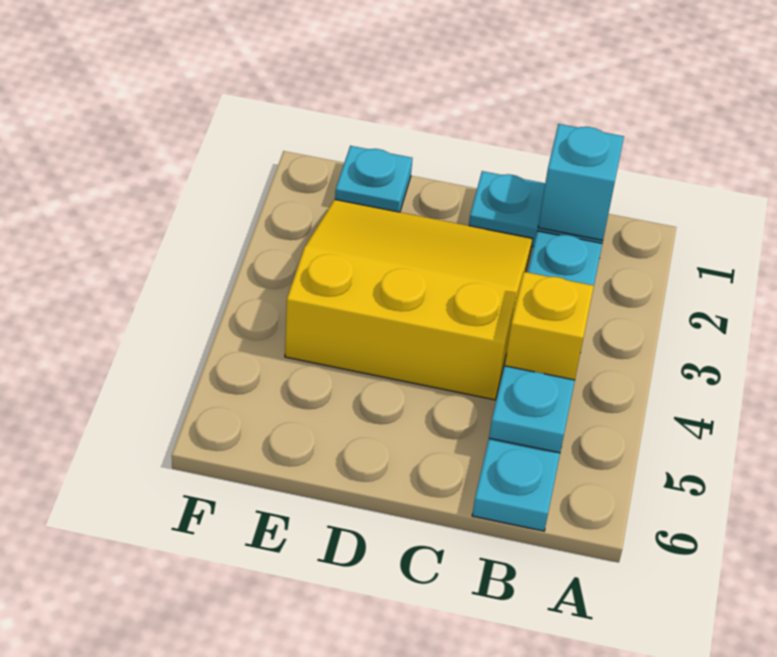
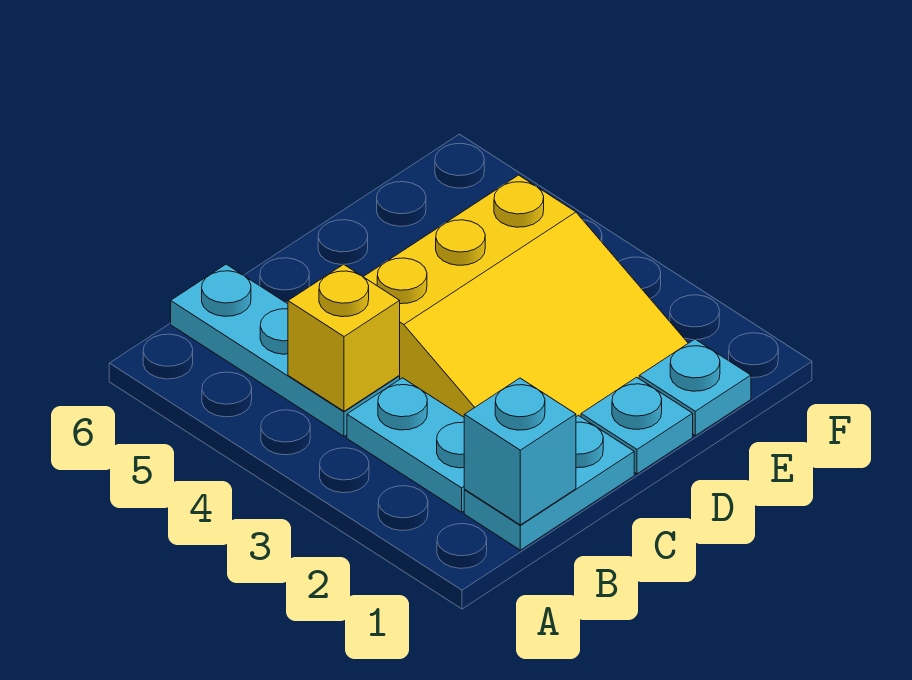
cyan plate B5 level 2 -> cyan plate D1 level 1

